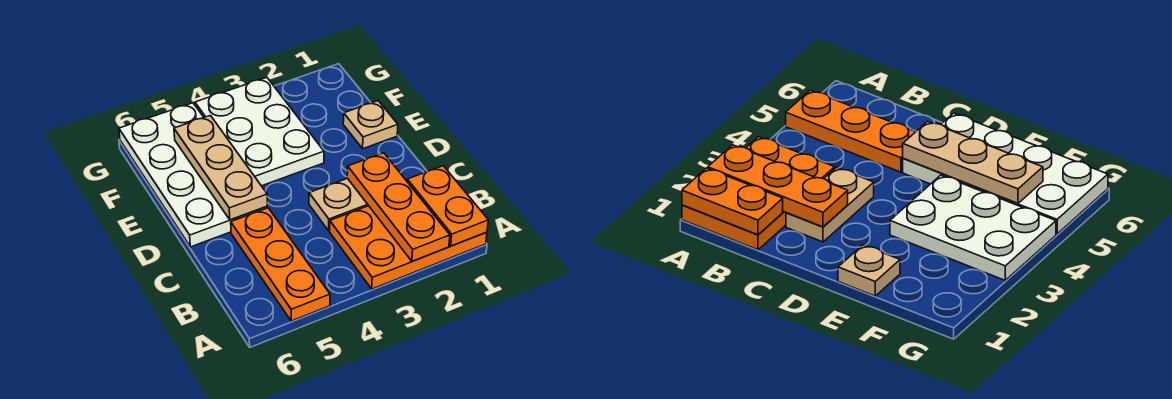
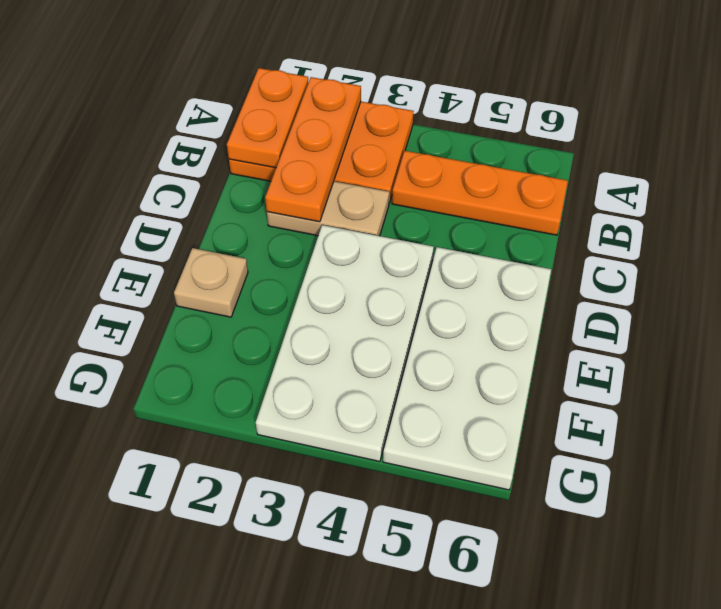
orange plate A5:C5 level 1 -> orange plate B4:B6 level 1
tan plate D5:F5 level 2 -> none
white plate E3:G4 level 1 -> white plate D3:G4 level 1

